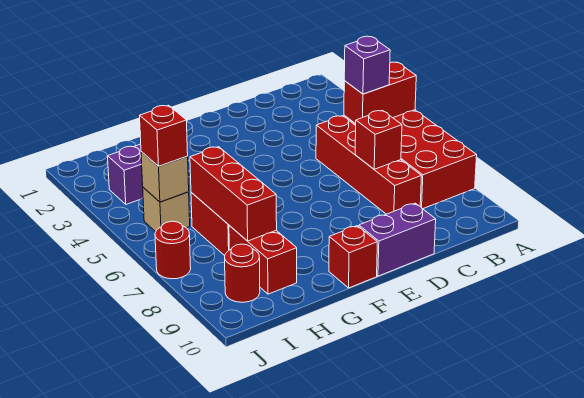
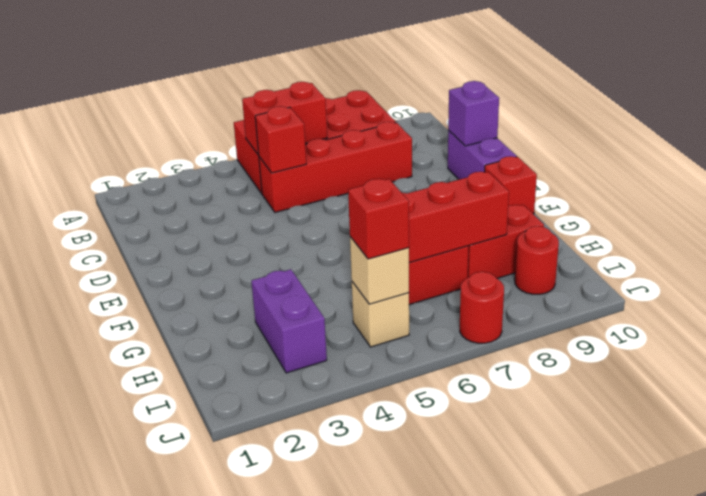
red brick A5:B5 level 2 -> red brick B5:B6 level 2
purple brick B5 level 3 -> purple brick D10 level 2
red brick C7 level 2 -> red brick C5 level 2

